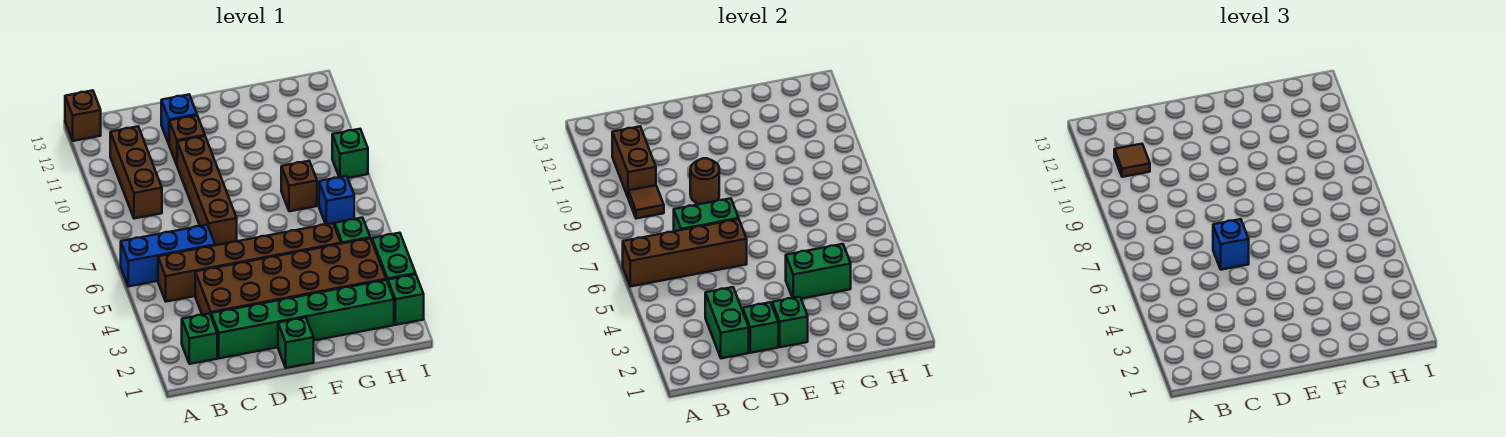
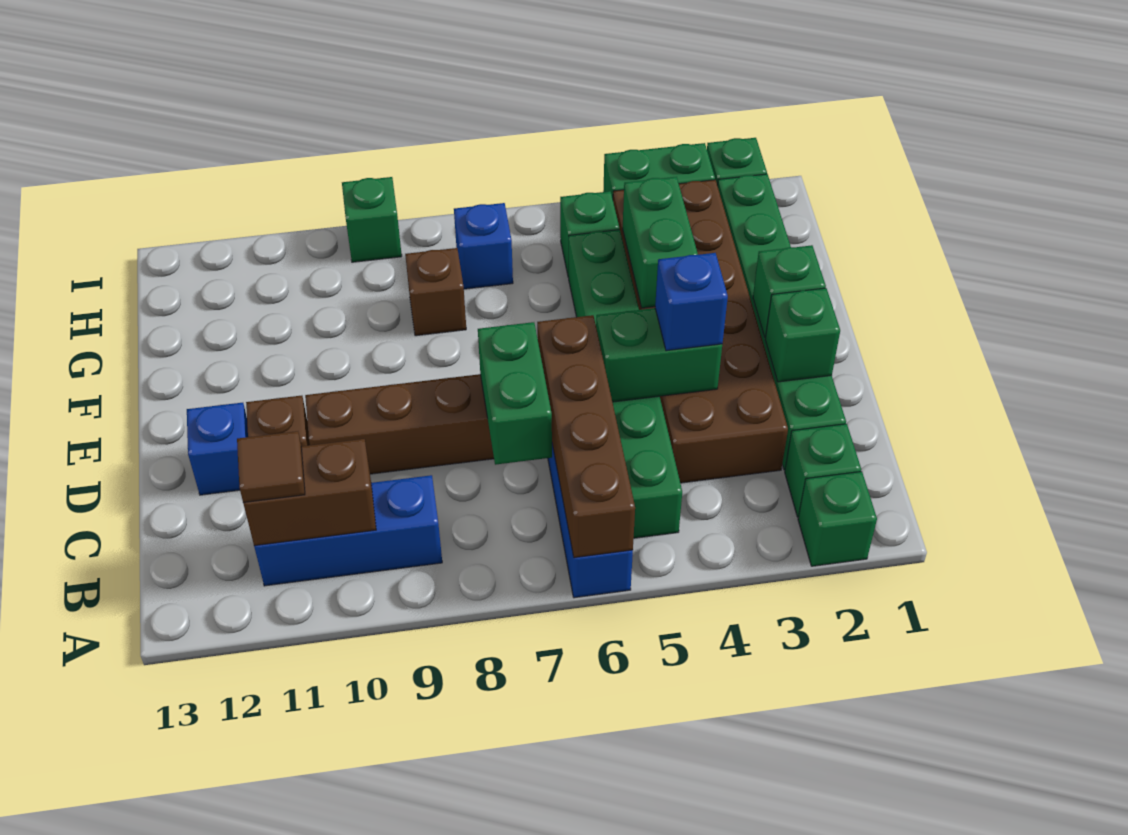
brown brick A13 level 1 -> none
brown brick B5:G5 level 1 -> green brick B5:G5 level 1
brown brick B9:B11 level 1 -> blue brick B9:B11 level 1
brown tile B9 level 2 -> none
green brick C2:C3 level 2 -> green brick D4:D5 level 2
blue brick D6 level 3 -> blue brick D4 level 3
brown round brick D9 level 2 -> none
green brick E1 level 1 -> green brick A2 level 1

